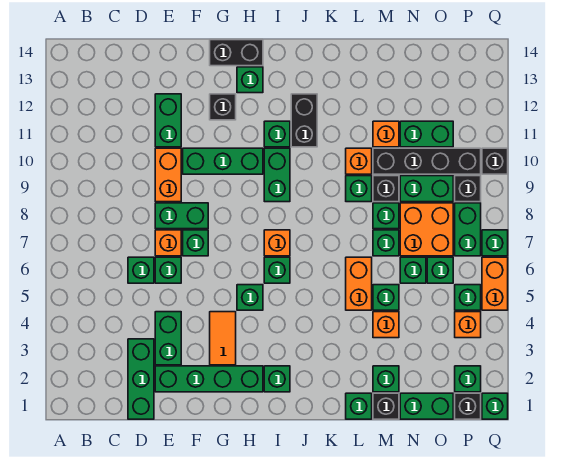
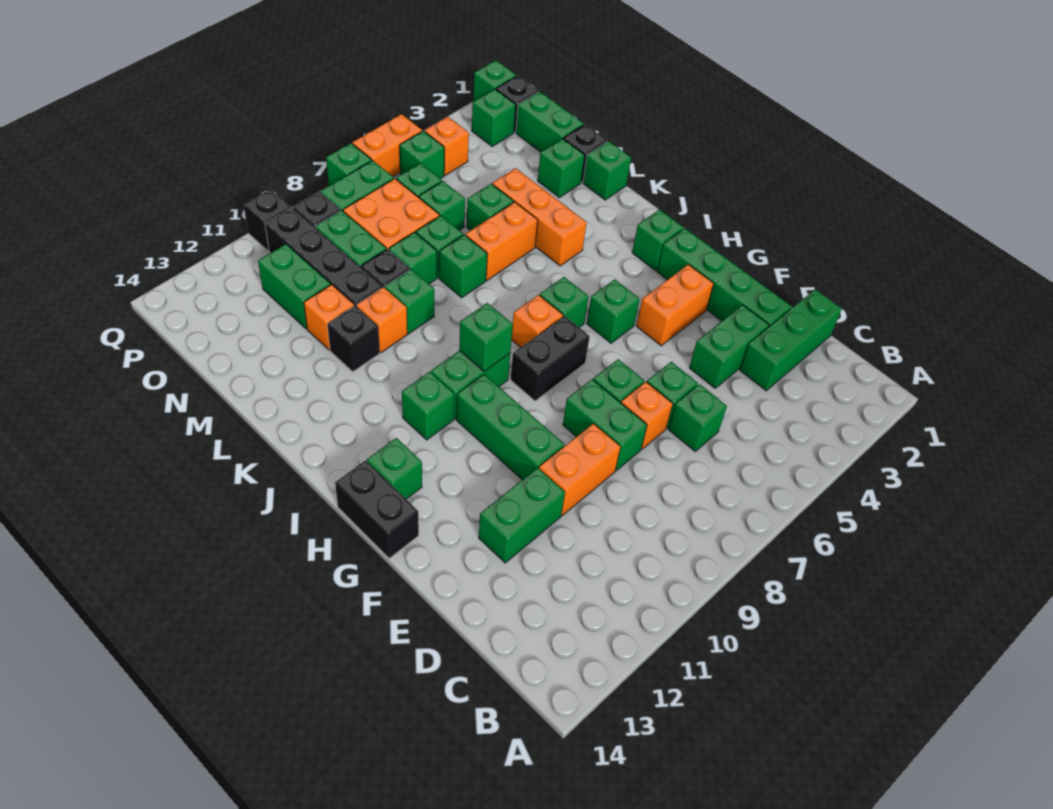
orange tile G3:G4 level 1 -> orange brick G3:G4 level 1
black brick G12 level 1 -> black brick L11 level 1
none -> green brick I9 level 2
black brick J11:J12 level 1 -> black brick H7:H8 level 1
none -> green brick L7 level 1
orange brick M4 level 1 -> orange brick K4:M4 level 1

